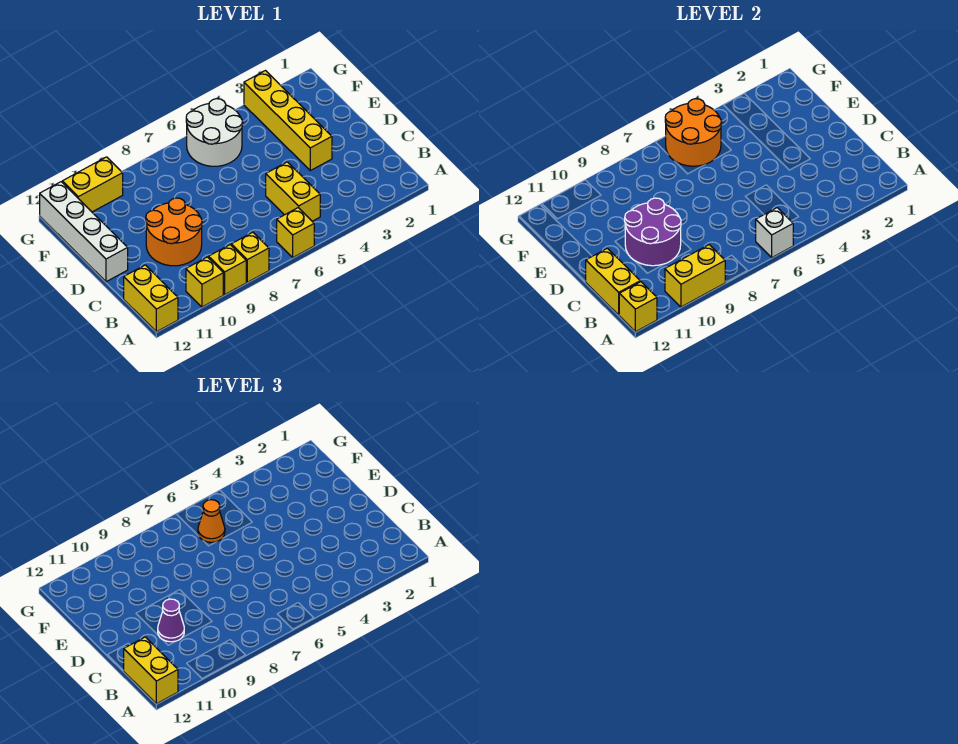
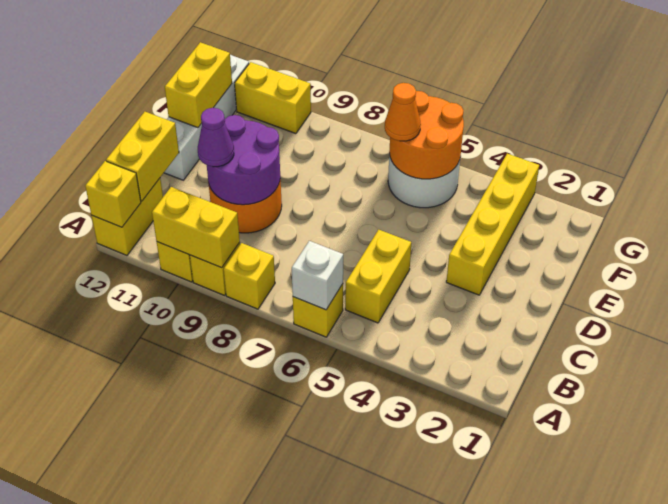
yellow brick A12:B12 level 3 -> yellow brick E12:F12 level 2

